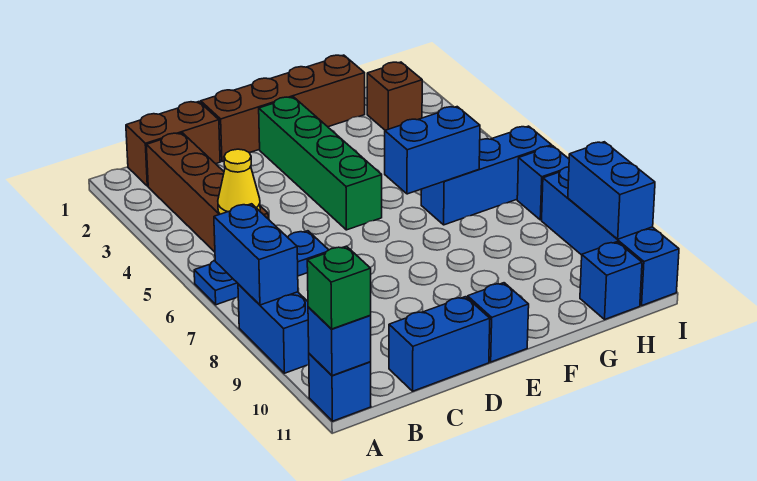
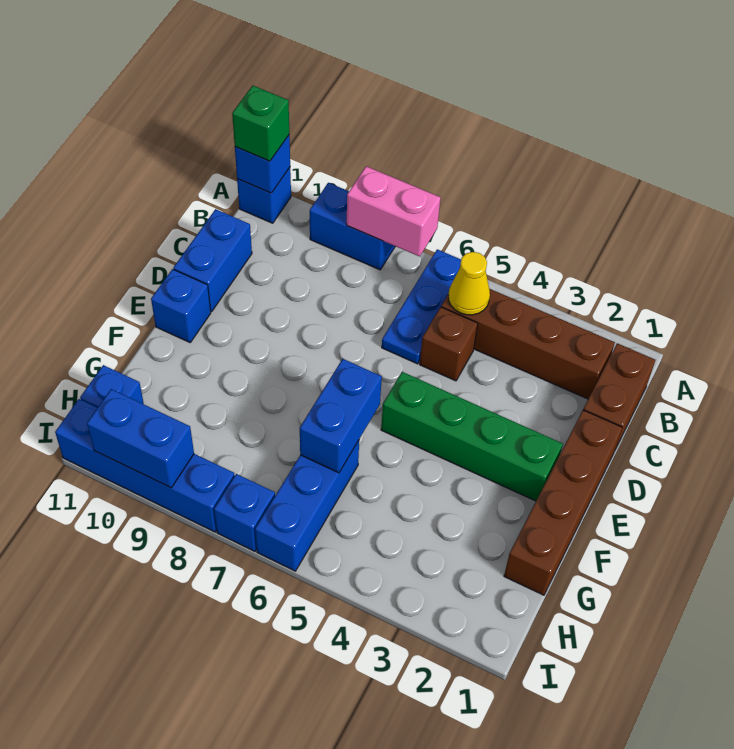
blue brick A7:A8 level 2 -> pink brick A7:A8 level 2
brown brick H2 level 1 -> brown brick C5 level 1

